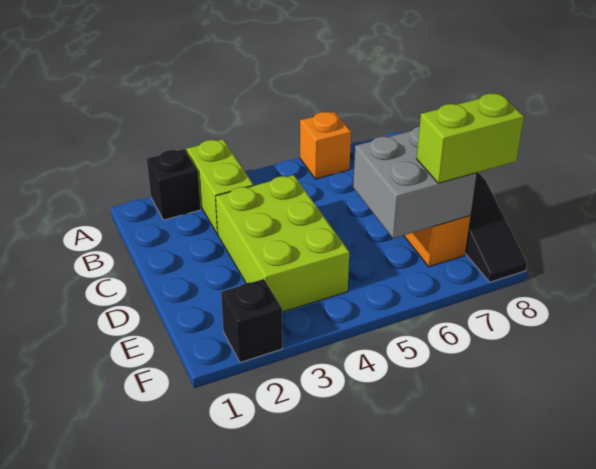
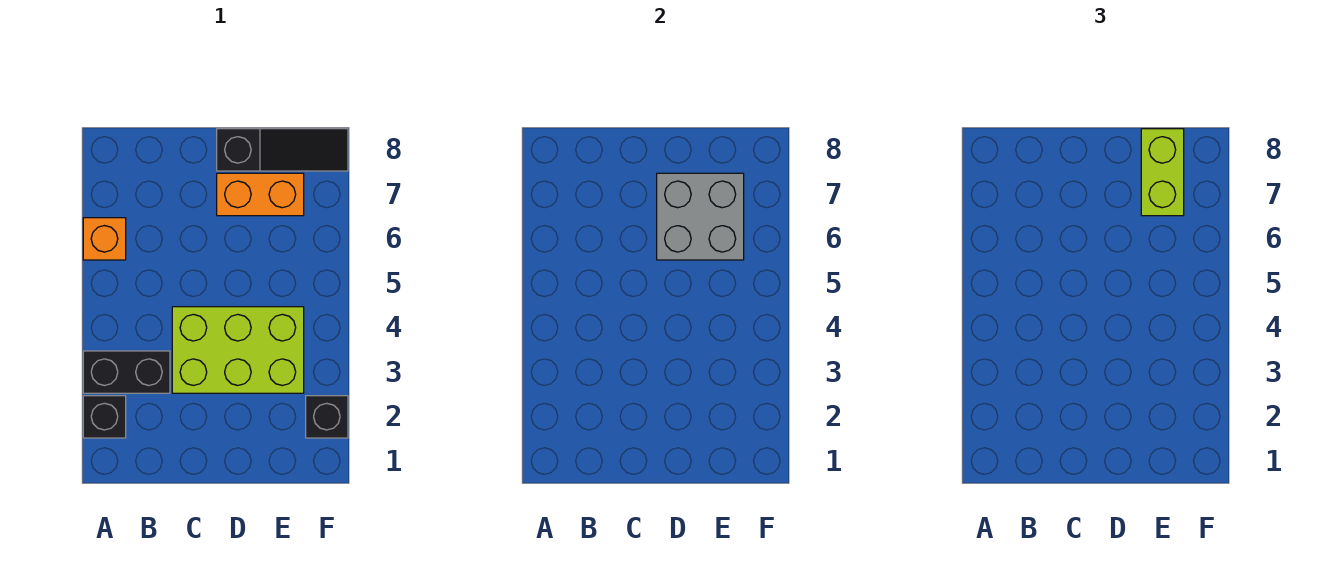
lime brick A3:B3 level 1 -> black brick A3:B3 level 1

